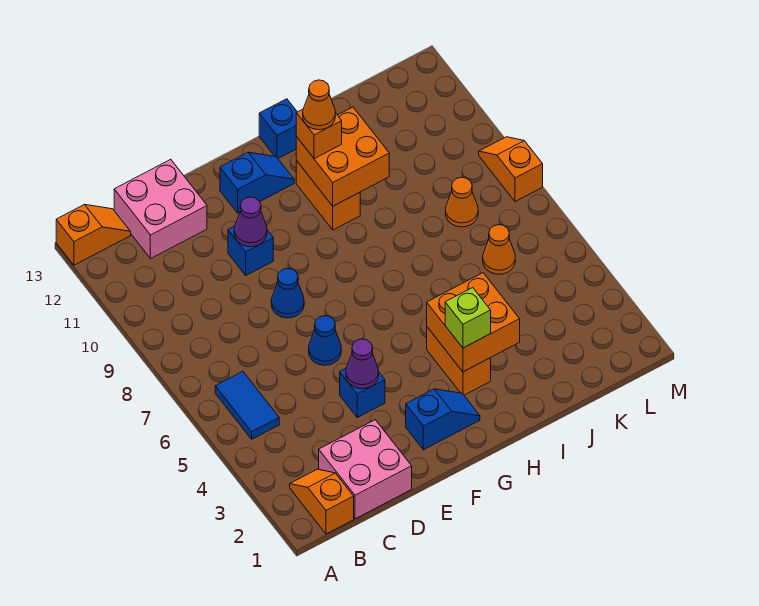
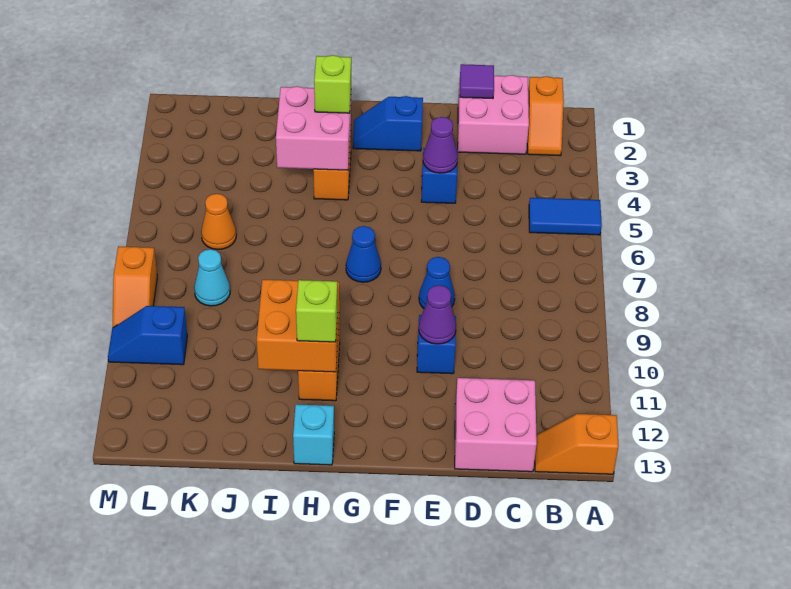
blue tile B5:B6 level 1 -> blue tile A5:B5 level 1
none -> purple tile D1 level 2
blue cone E6 level 1 -> blue cone G7 level 1
blue slope F12:G12 level 1 top F -> blue slope L10:M10 level 1 top L
orange brick H3:I4 level 2 -> pink brick H3:I4 level 2
orange brick H11 level 3 -> lime brick H11 level 3
orange cone H11 level 4 -> none
blue brick H13 level 1 -> cyan brick H13 level 1
orange cone K8 level 1 -> cyan cone K8 level 1

